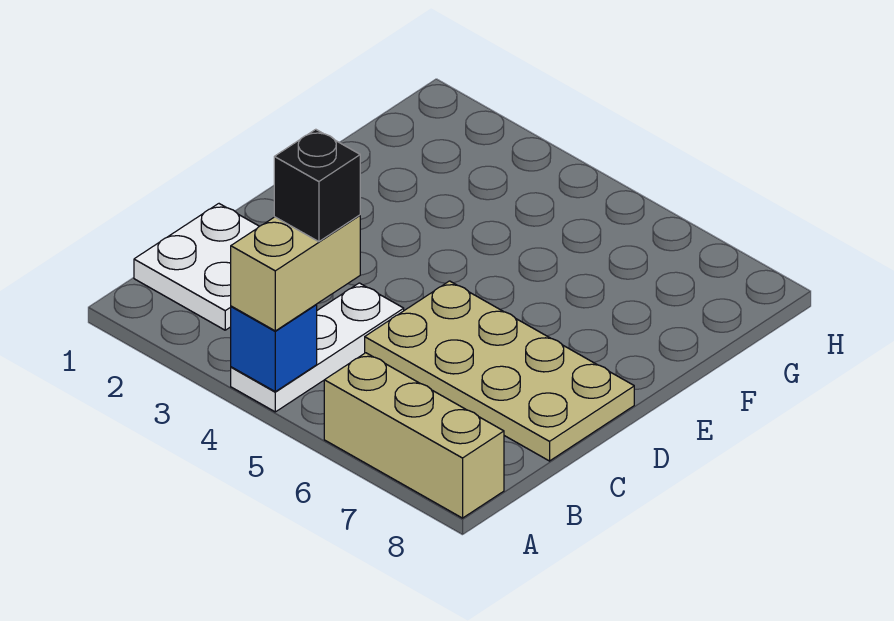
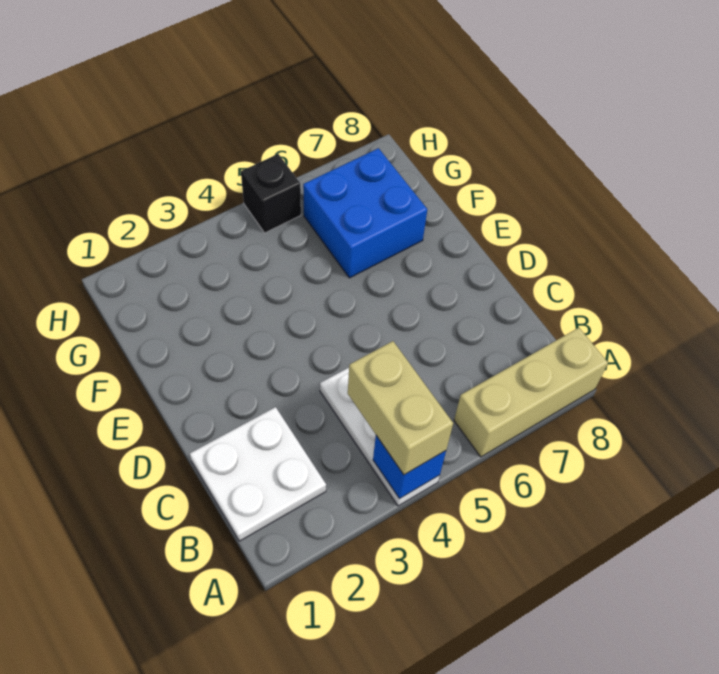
black brick B4 level 4 -> black brick H5 level 1
tan plate C5:D8 level 1 -> none
none -> blue brick F6:G7 level 1

